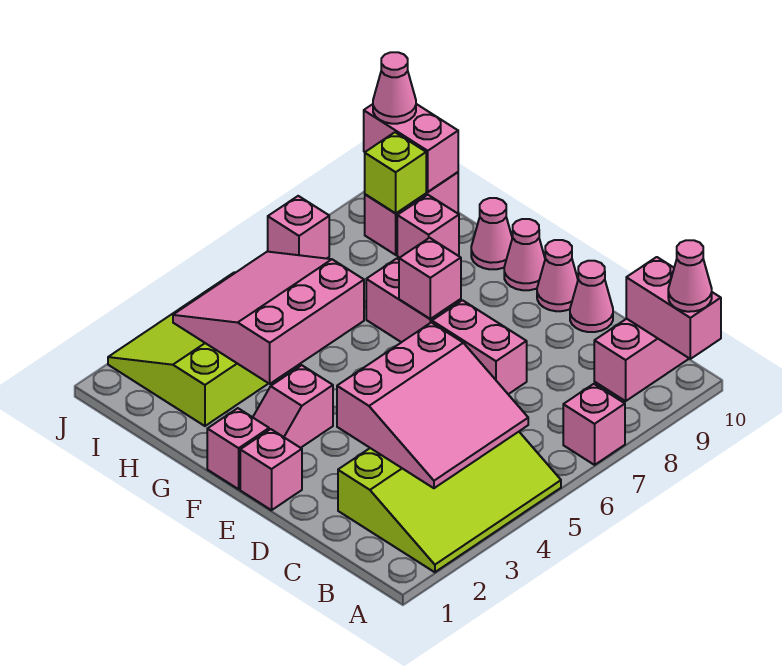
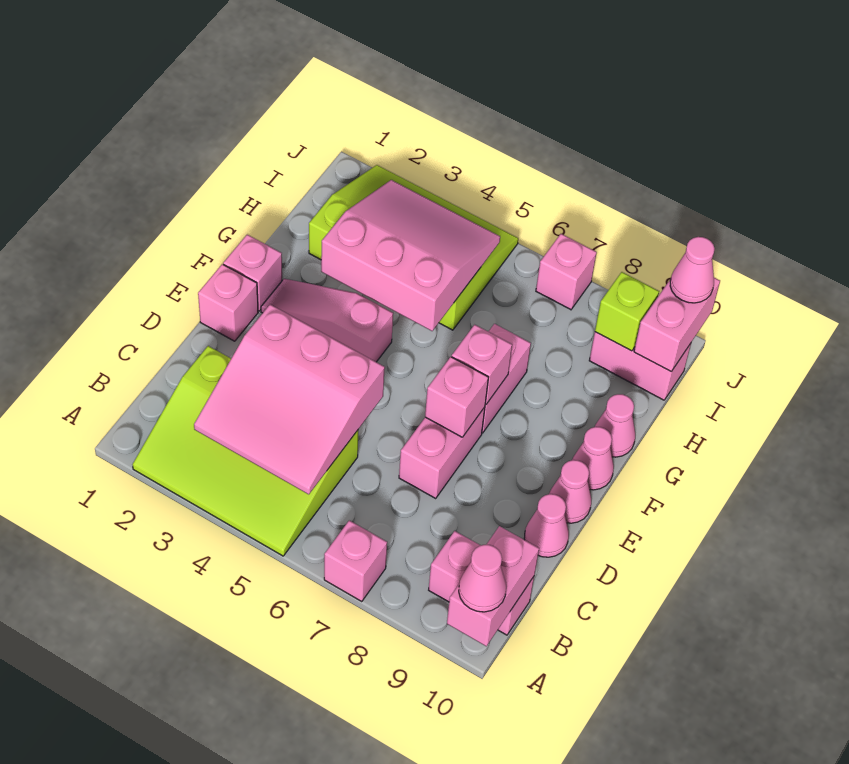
pink slope F2:F3 level 1 top 3 -> pink slope F2:F4 level 1 top 4
pink brick H9 level 1 -> pink brick E7 level 2

